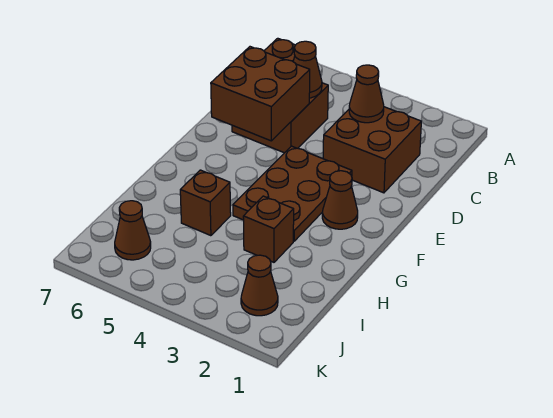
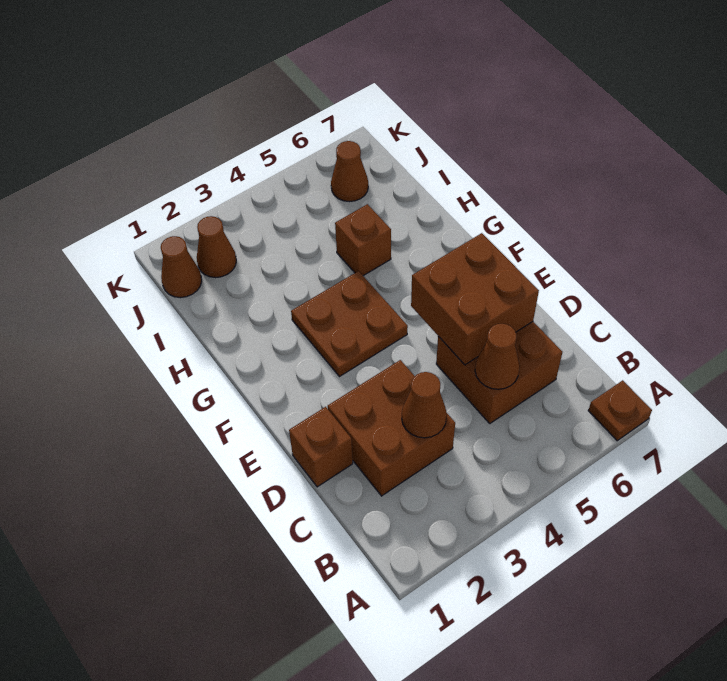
brown plate E3:G4 level 1 -> brown plate F3:G4 level 1
brown cone F2 level 1 -> brown cone J1 level 1
brown brick H3 level 1 -> brown brick D1 level 1

